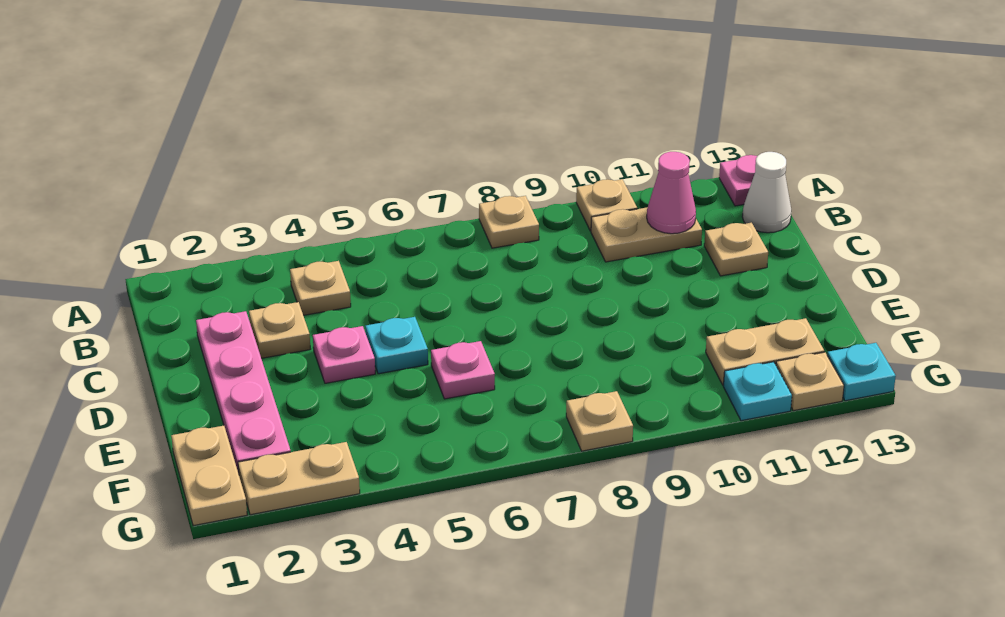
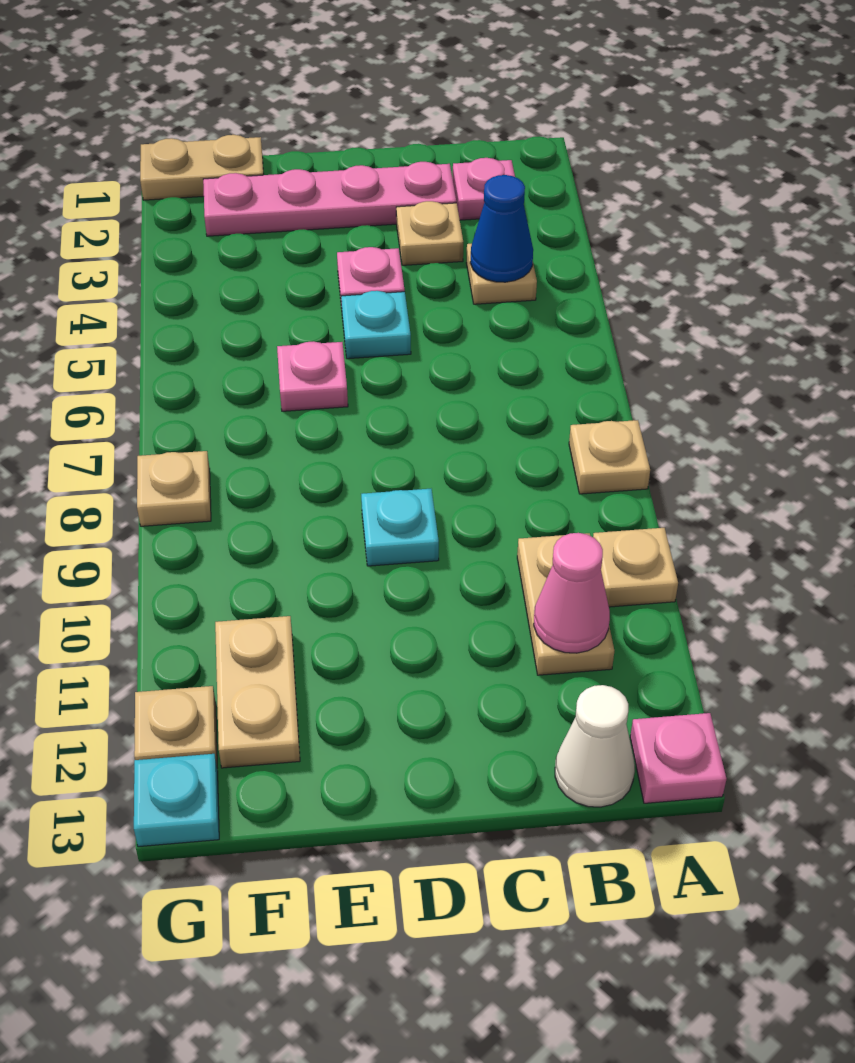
none -> pink plate B2 level 1
none -> blue cone B4 level 2
tan plate C12 level 1 -> none
tan plate G2:G3 level 1 -> none
cyan plate G11 level 1 -> cyan plate D9 level 1

